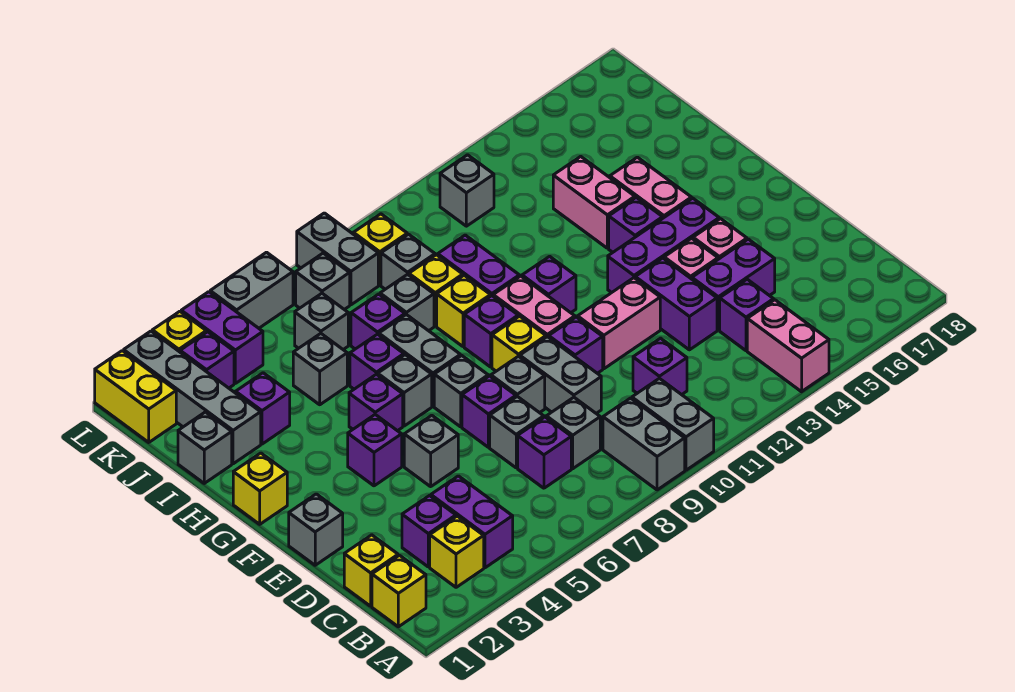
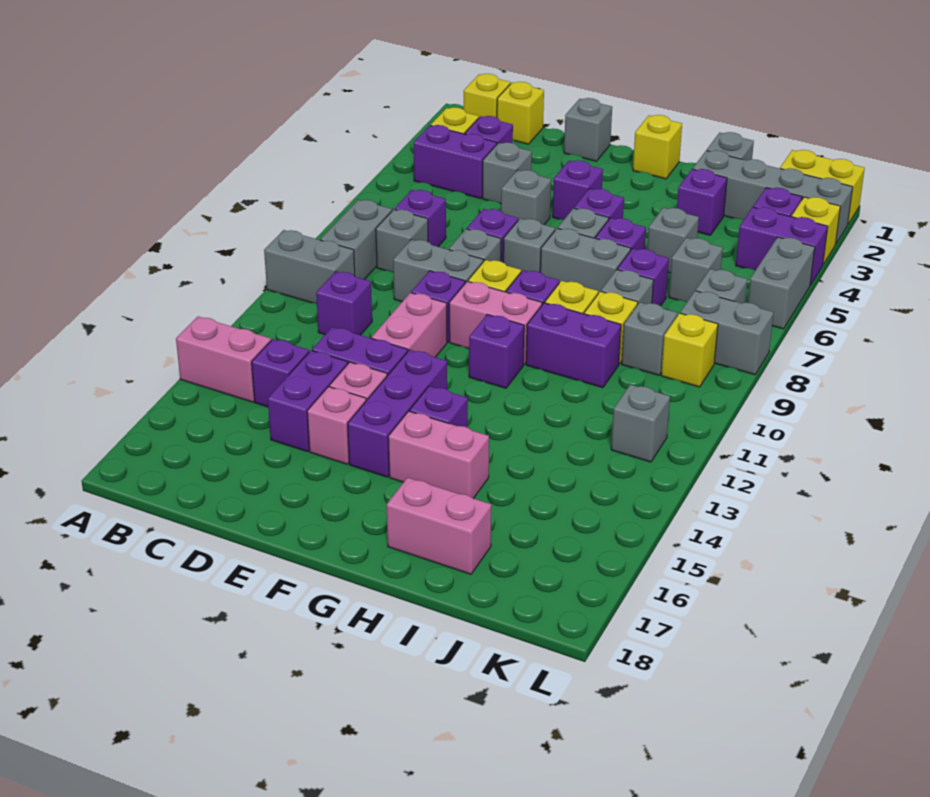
grey brick A9:B9 level 1 -> grey brick B8:B9 level 1
grey brick D7 level 1 -> grey brick D4 level 1
pink brick H14:I14 level 1 -> pink brick H17:I17 level 1

